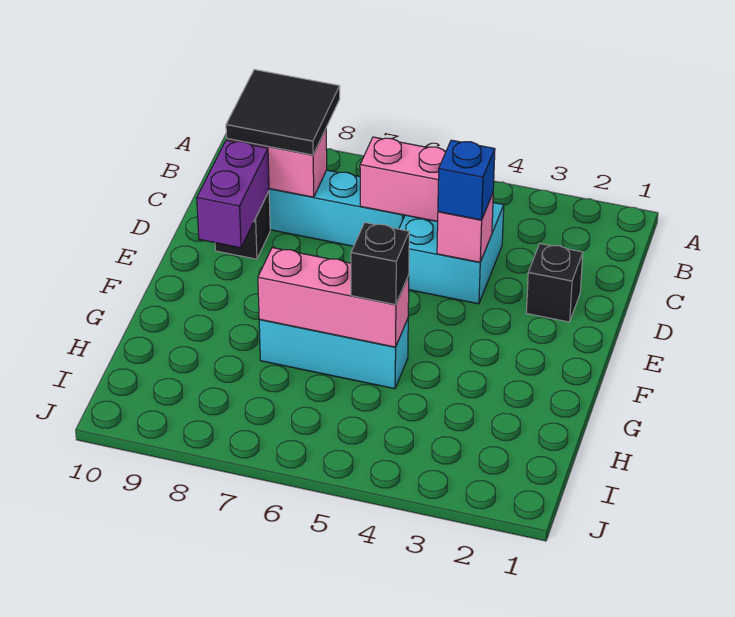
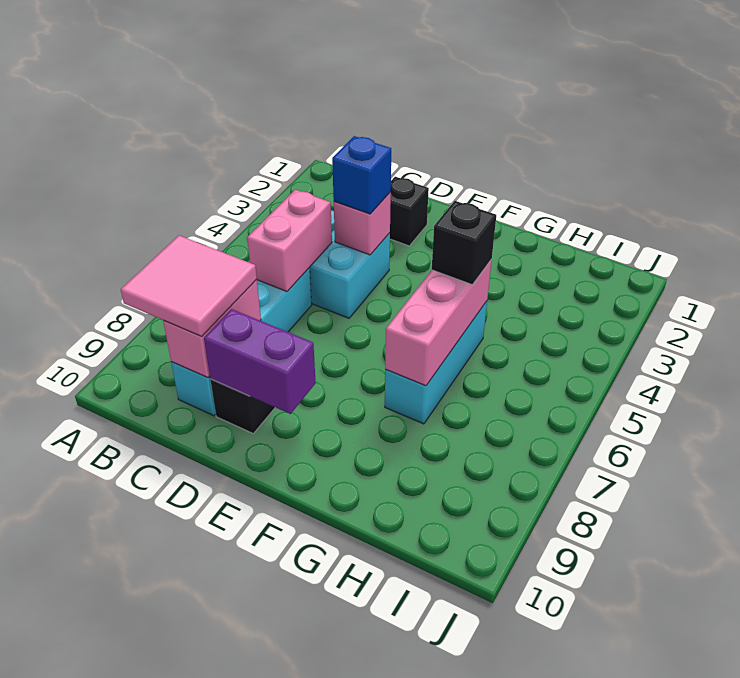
black tile B8:C9 level 3 -> pink tile B8:C9 level 3

